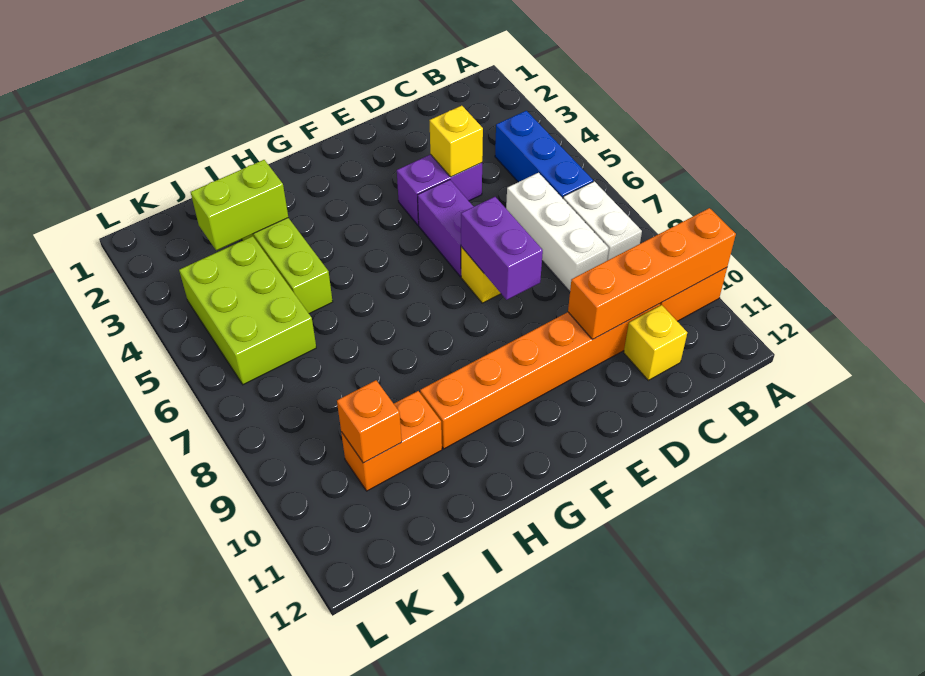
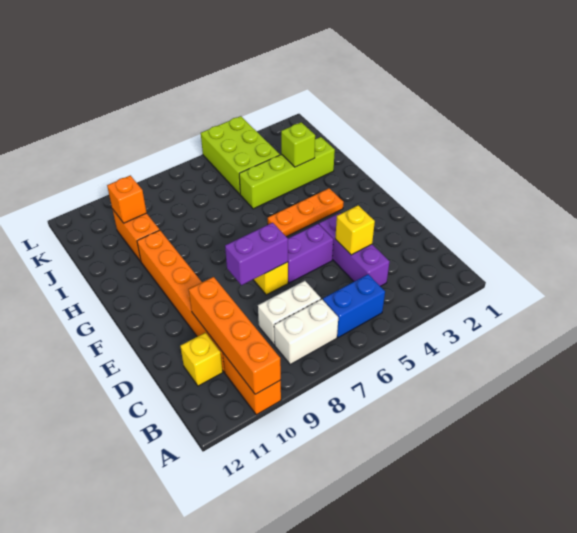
blue brick B4:B6 level 1 -> blue brick B5:B6 level 1
white brick C6:C8 level 1 -> white brick C7:C8 level 1
purple brick D4:E4 level 1 -> purple brick C4:E4 level 1
none -> orange plate G3:G5 level 1
lime brick I3:J3 level 2 -> lime brick I3 level 2
lime brick J4:K6 level 1 -> lime brick J4:L5 level 1

